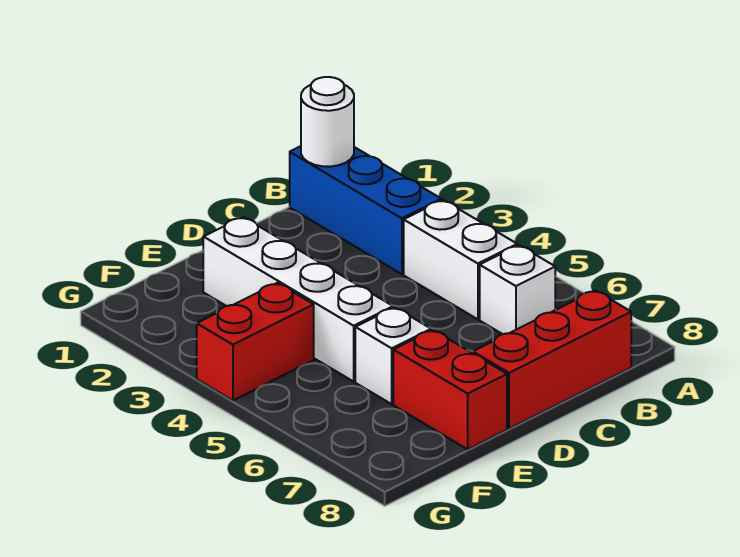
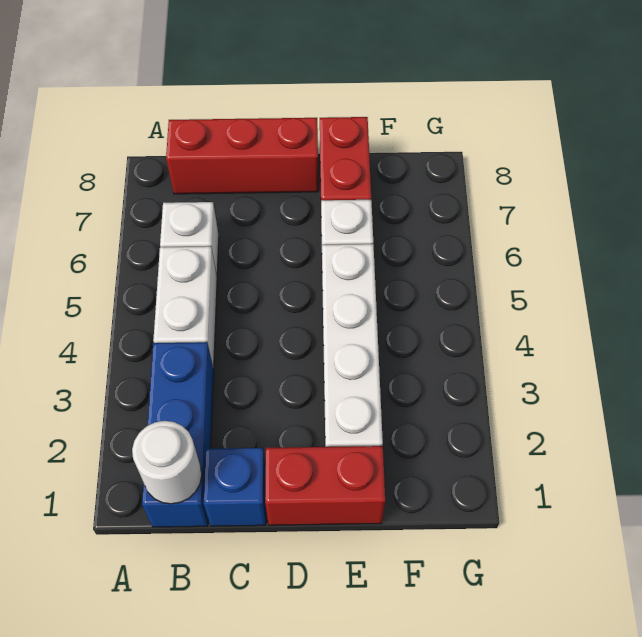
none -> blue brick C1 level 1
red brick F4:G4 level 1 -> red brick D1:E1 level 1

